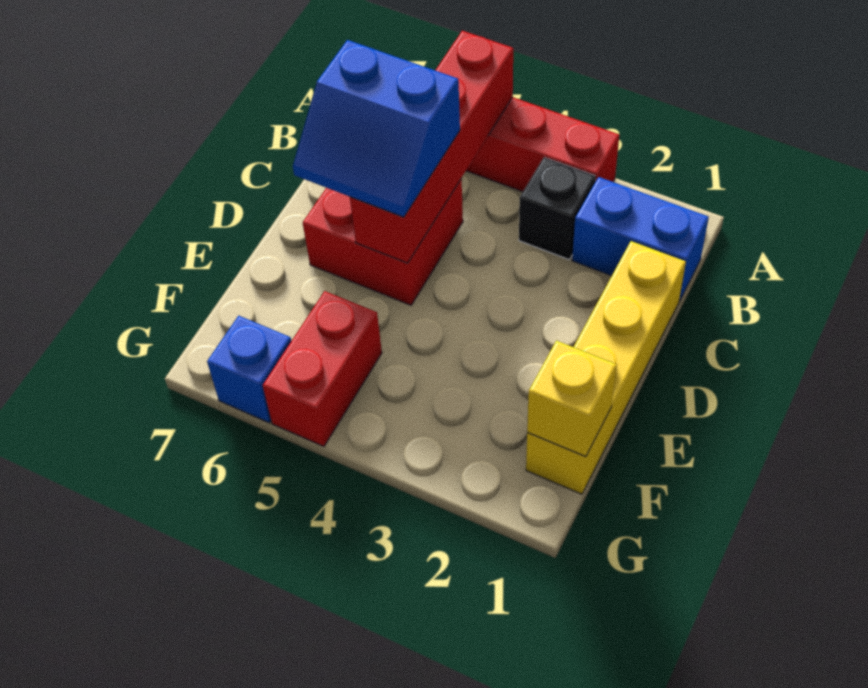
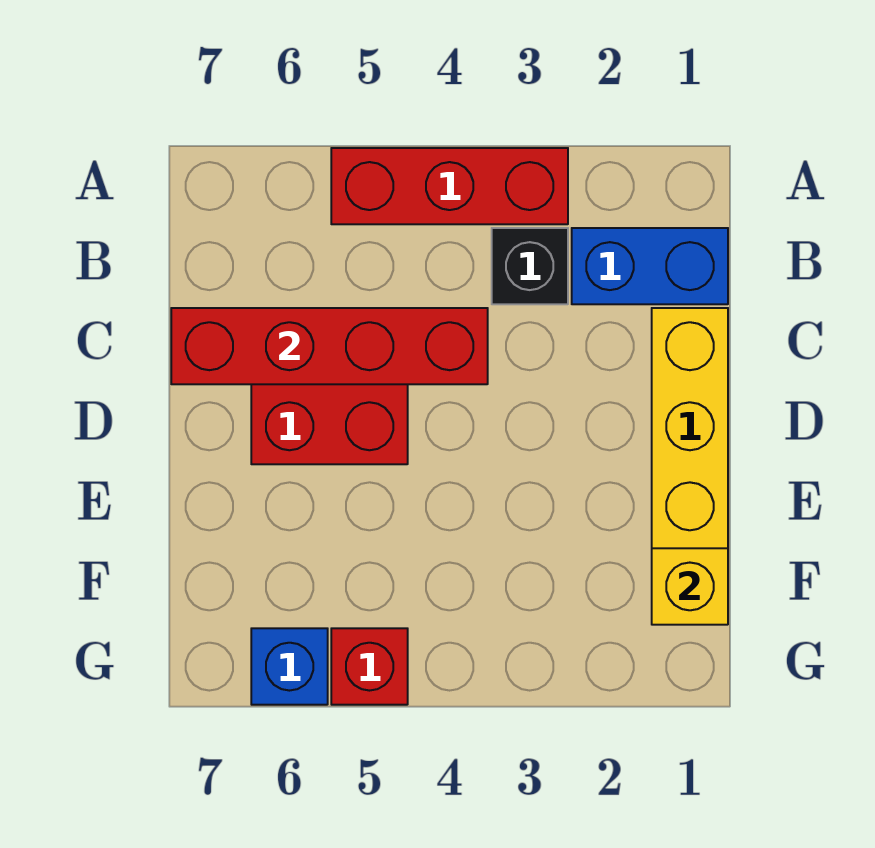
red brick A5:D5 level 2 -> red brick C4:C7 level 2
blue slope C5:D6 level 3 top C -> none
red brick F5:G5 level 1 -> red brick G5 level 1

